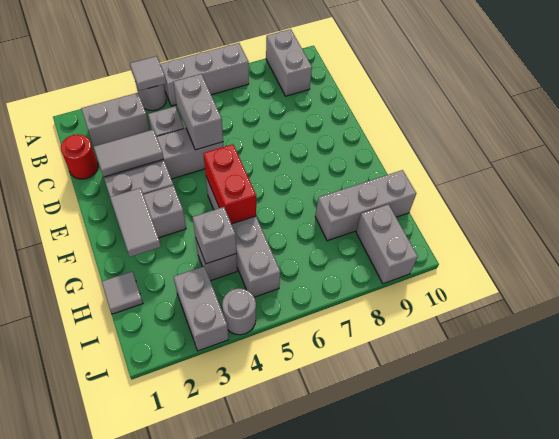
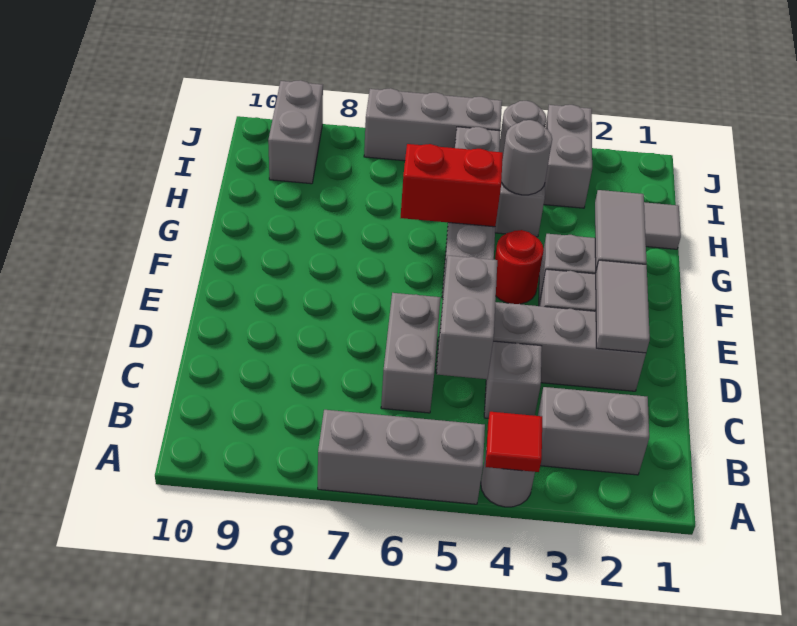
grey tile A4 level 2 -> red tile A4 level 2
grey brick A9:B9 level 1 -> grey brick C6:D6 level 1
red round brick C1 level 1 -> red round brick F4 level 1
grey tile D2:D3 level 2 -> grey tile D2:E2 level 2
red brick F5:G5 level 2 -> red brick G5:G6 level 2
grey brick H4 level 2 -> grey round brick H4 level 2
grey brick H8:H10 level 1 -> grey brick J5:J7 level 1

